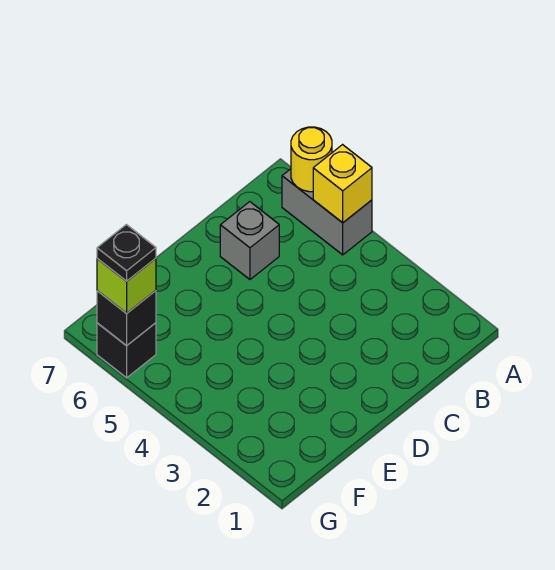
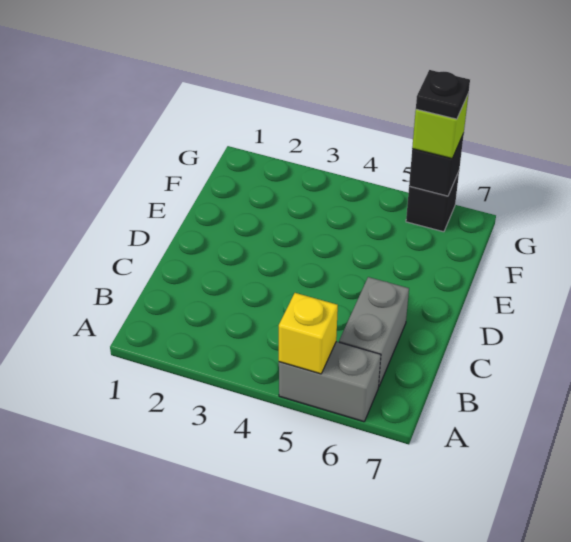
yellow round brick A6 level 2 -> none
grey brick C6 level 1 -> grey brick B6:C6 level 1

